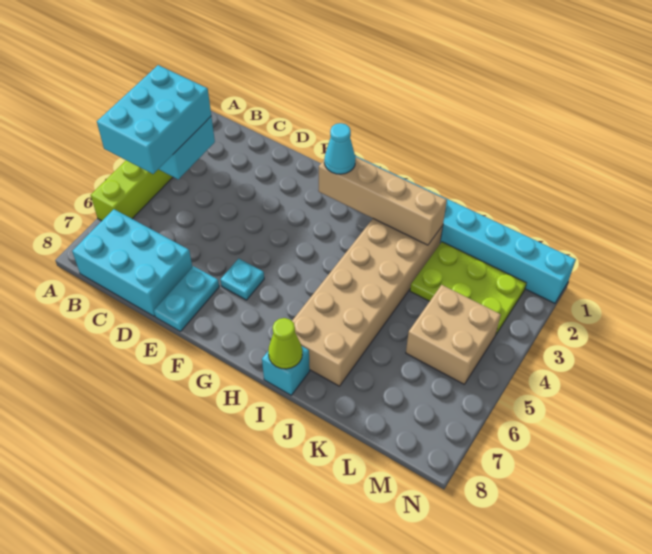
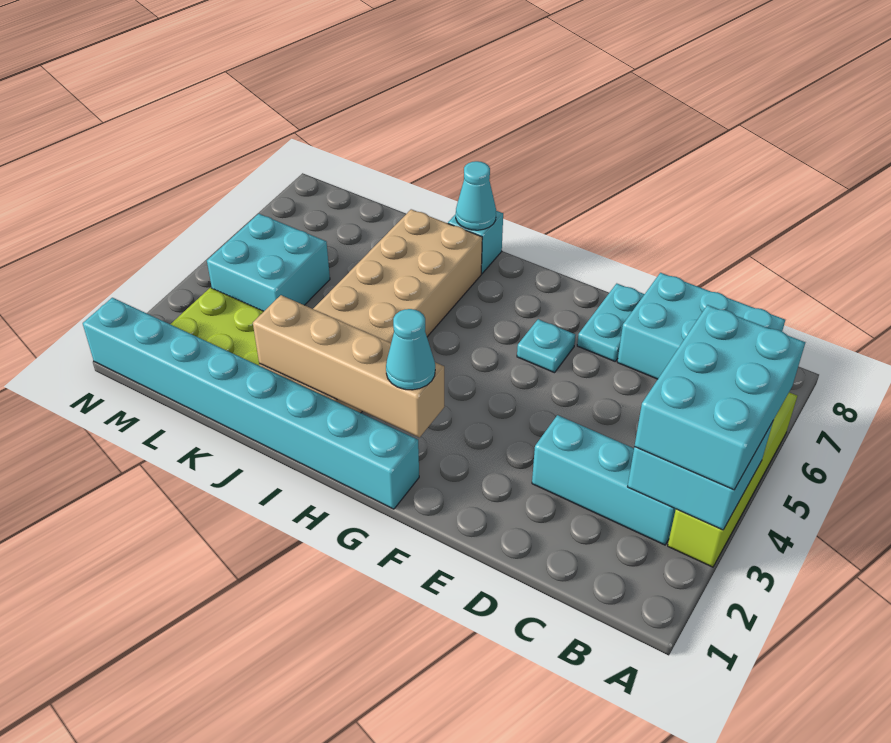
none -> cyan brick B3:D3 level 1
lime cone I8 level 2 -> cyan cone I8 level 2
tan brick L4:M5 level 1 -> cyan brick L4:M5 level 1

